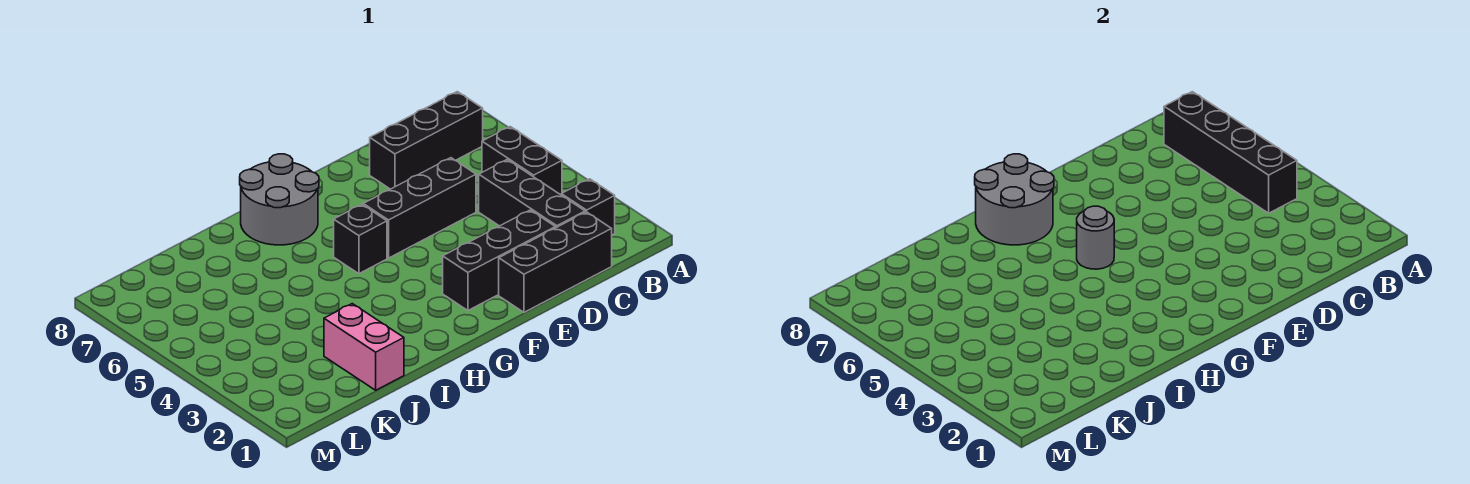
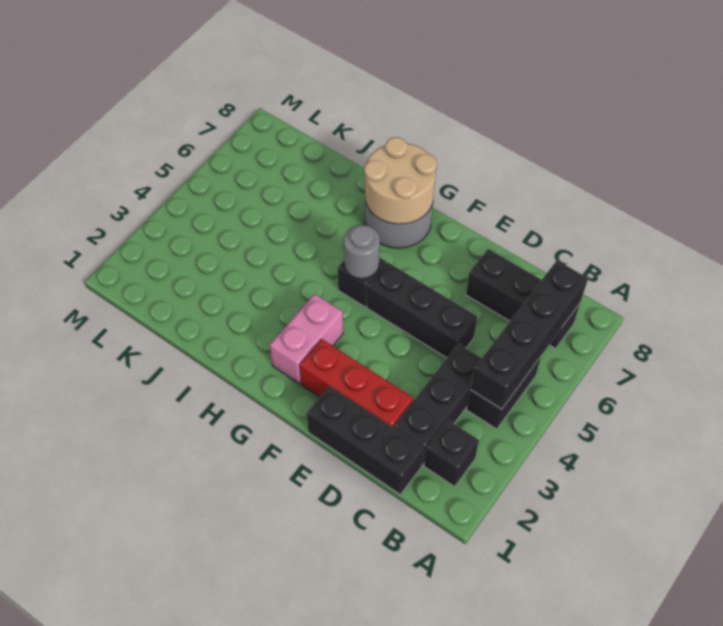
black brick D2:F2 level 1 -> red brick D2:F2 level 1
grey round brick G7:H8 level 2 -> tan round brick G7:H8 level 2
pink brick J1:J2 level 1 -> pink brick G2:G3 level 1

